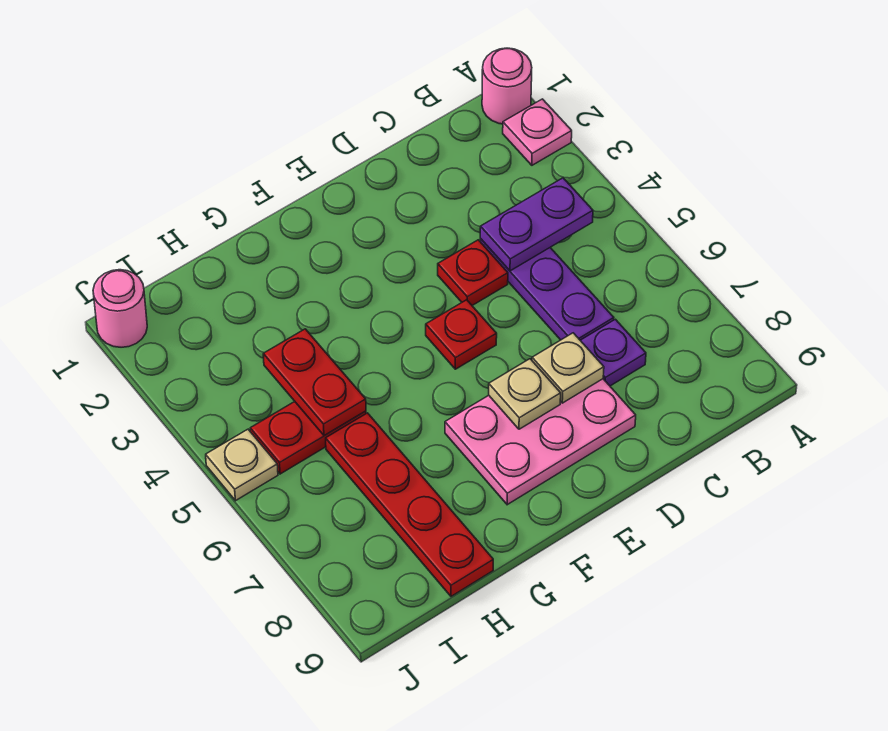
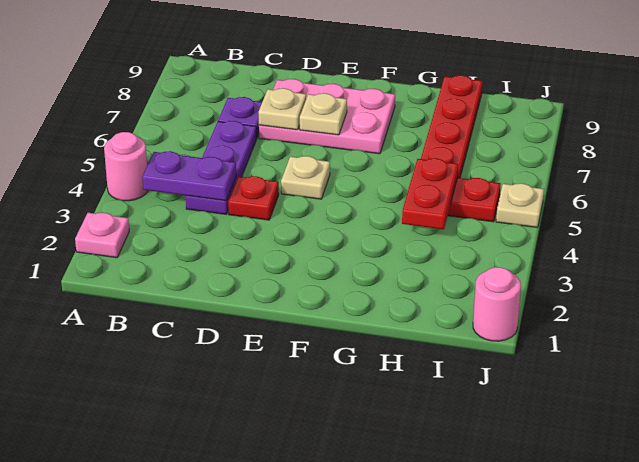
pink round brick A1 level 1 -> pink round brick A4 level 1
red plate E5 level 1 -> tan plate E5 level 1

